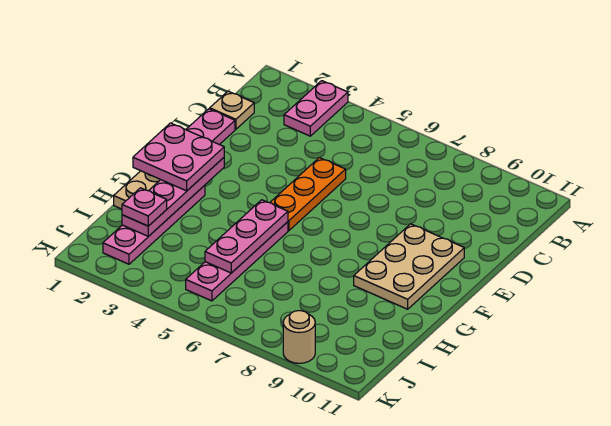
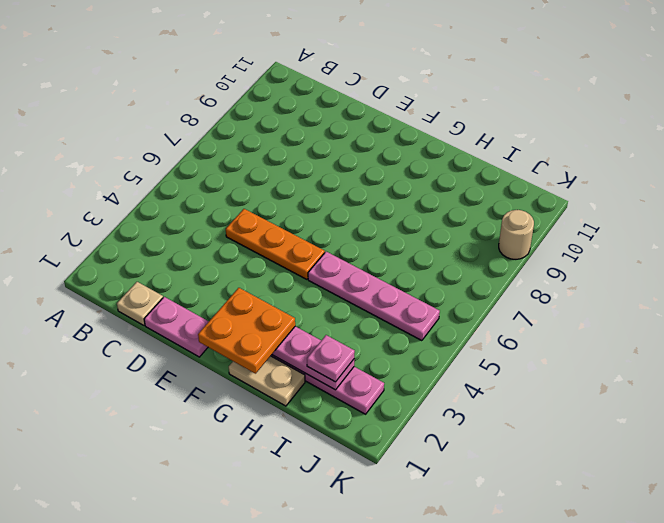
pink plate A3:B3 level 1 -> none
tan plate E9:G10 level 1 -> none
pink plate F1:G2 level 3 -> orange plate F1:G2 level 3
pink plate G5:I5 level 2 -> none

